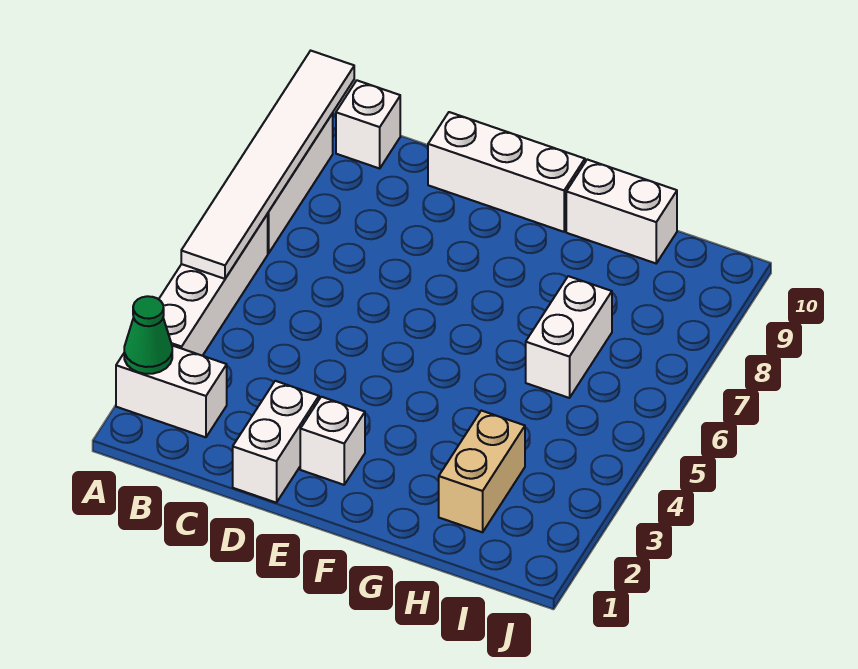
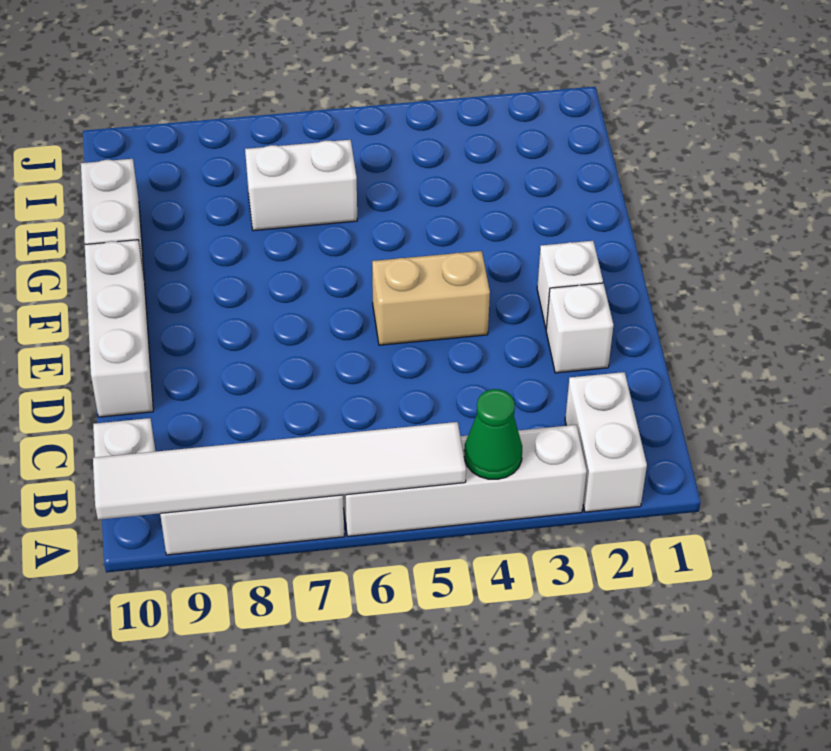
green cone A2 level 2 -> green cone A4 level 2
white brick D1:D2 level 1 -> white brick D2 level 1
tan brick H2:H3 level 1 -> tan brick E4:E5 level 1

